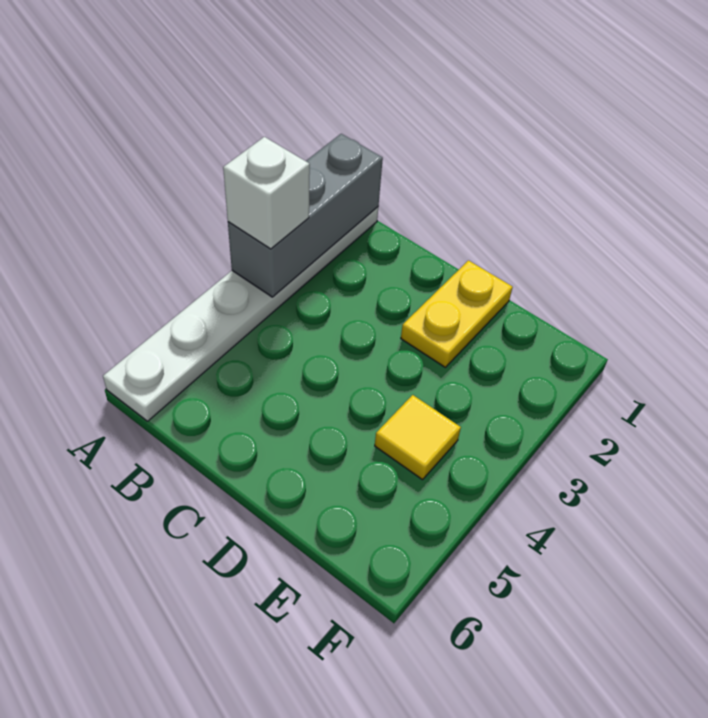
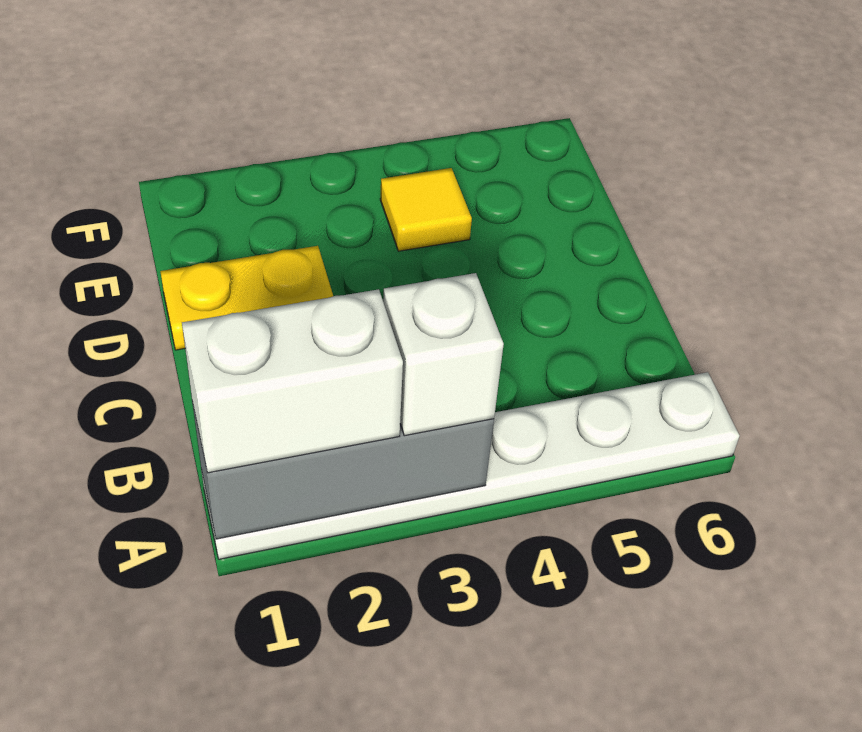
none -> white brick A1:A2 level 3

